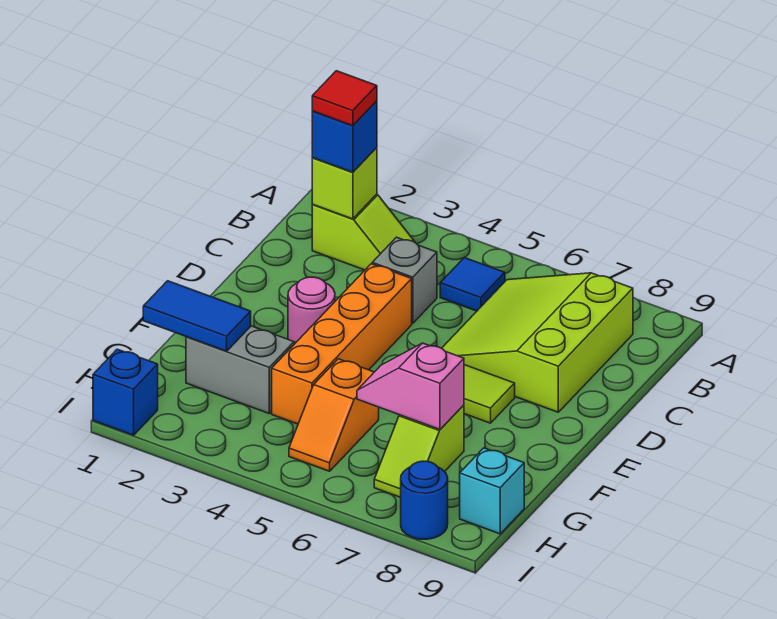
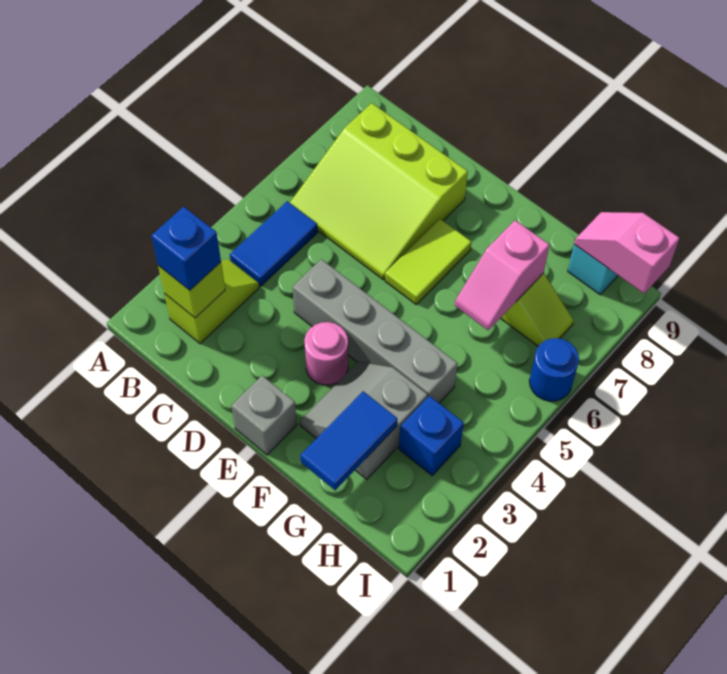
red tile B2 level 4 -> none
blue tile B5 level 1 -> blue tile B4:B5 level 1
grey brick C4 level 1 -> grey brick E1 level 1
orange brick D4:G4 level 1 -> grey brick D4:G4 level 1
orange slope G5:H5 level 1 top G -> none
none -> pink slope H9:I9 level 2 top I
blue brick I1 level 1 -> blue brick H3 level 1
blue round brick I8 level 1 -> blue round brick I6 level 1

